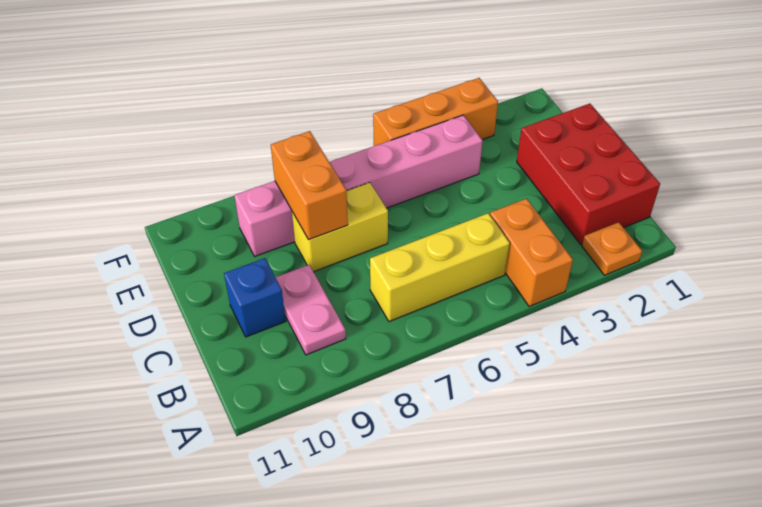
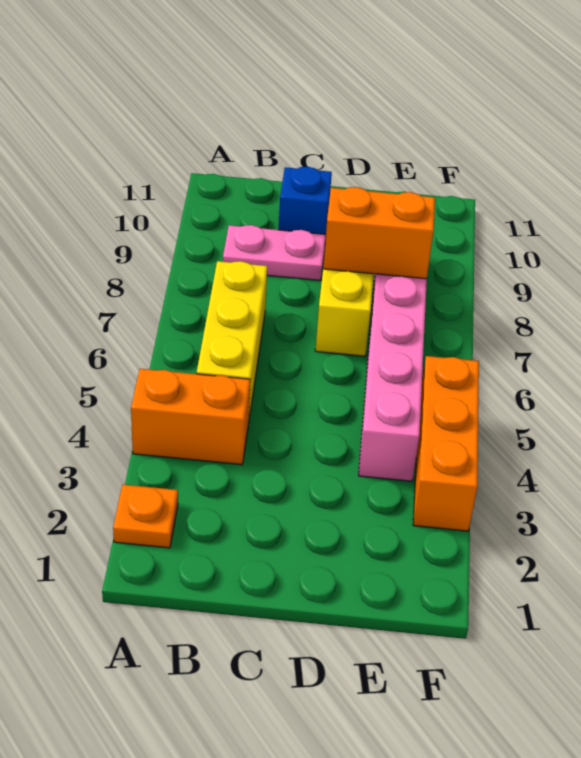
red brick B1:D2 level 1 -> none

